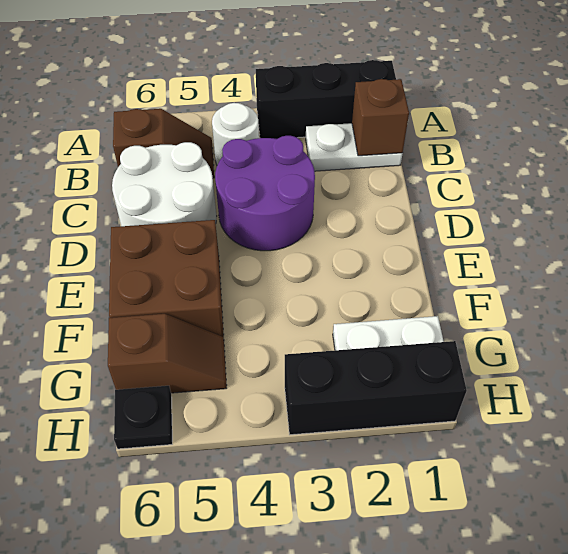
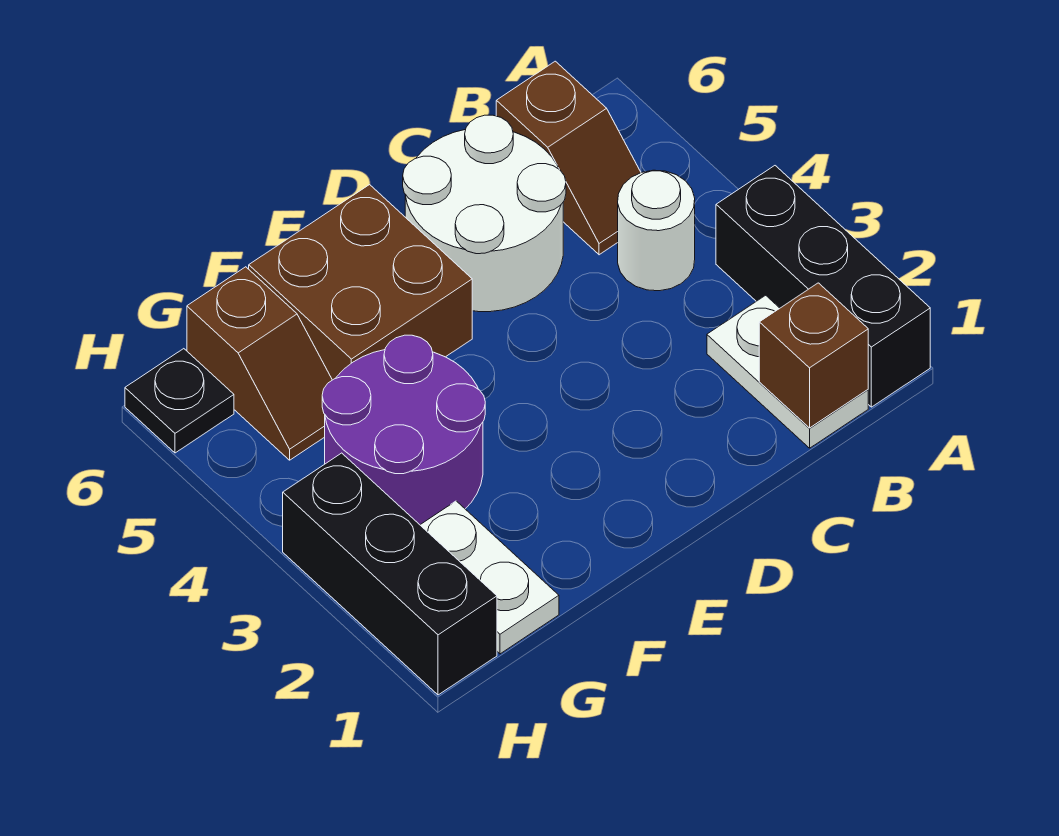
purple round brick C3:D4 level 1 -> purple round brick F3:G4 level 1

